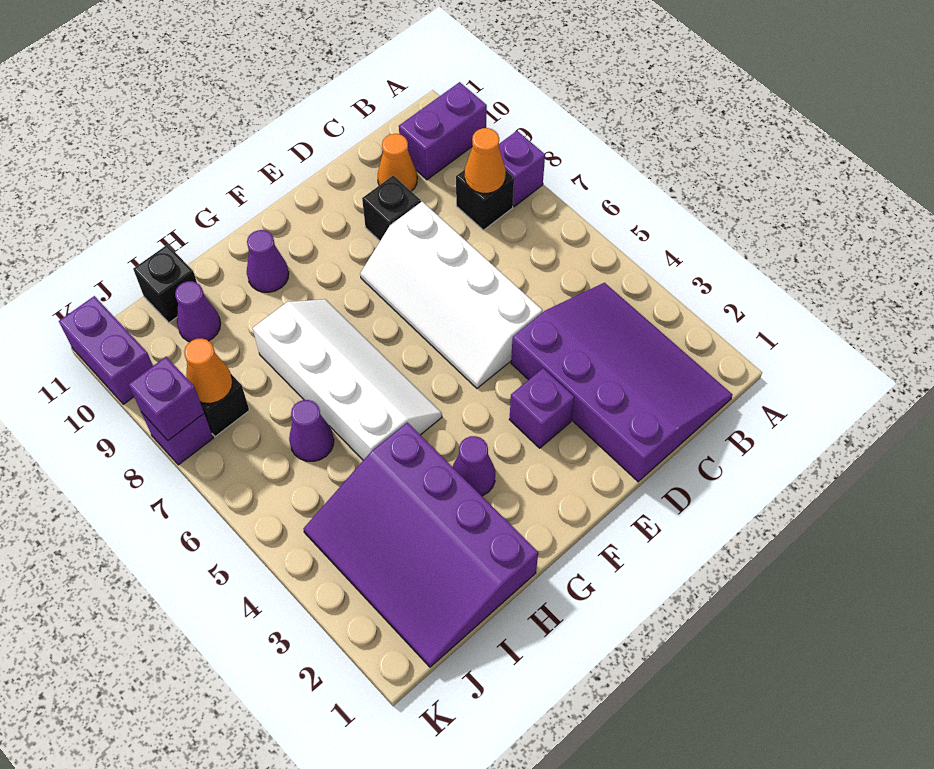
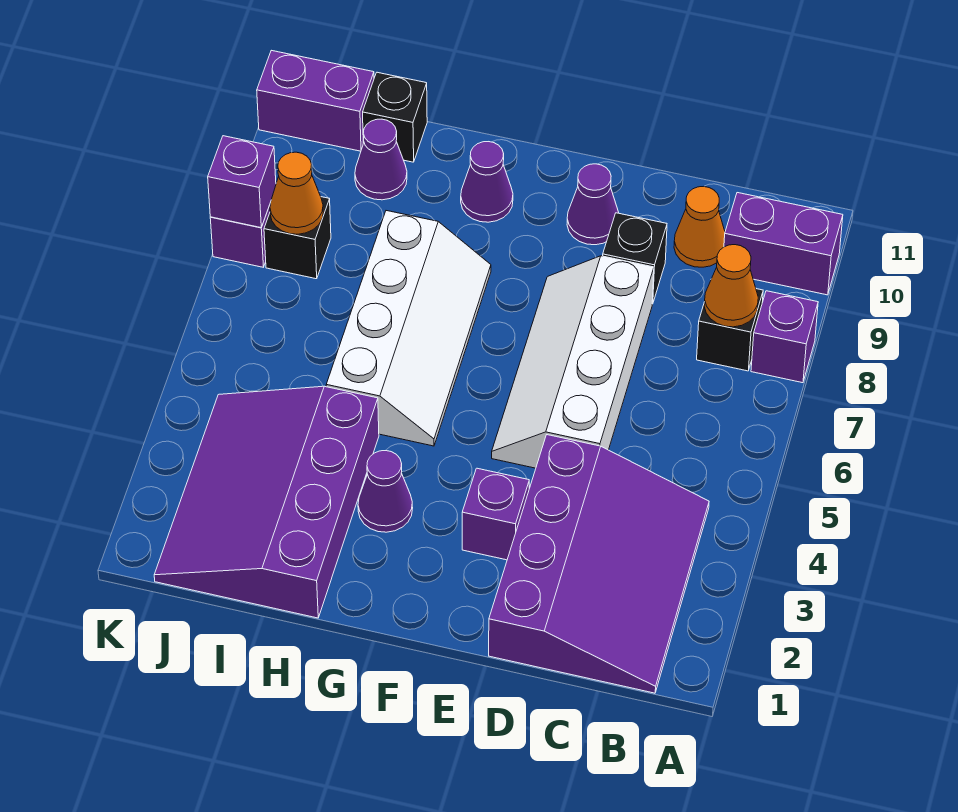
purple cone I6 level 1 -> purple cone E10 level 1
purple brick K10:K11 level 1 -> purple brick J11:K11 level 1

